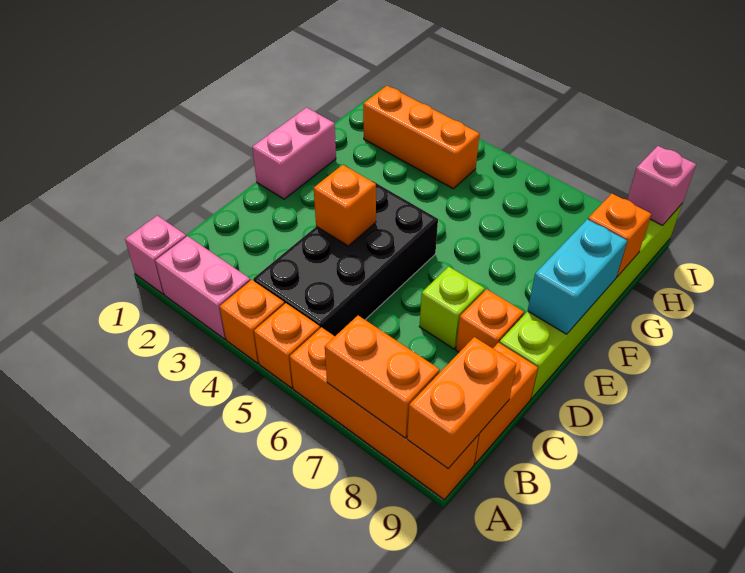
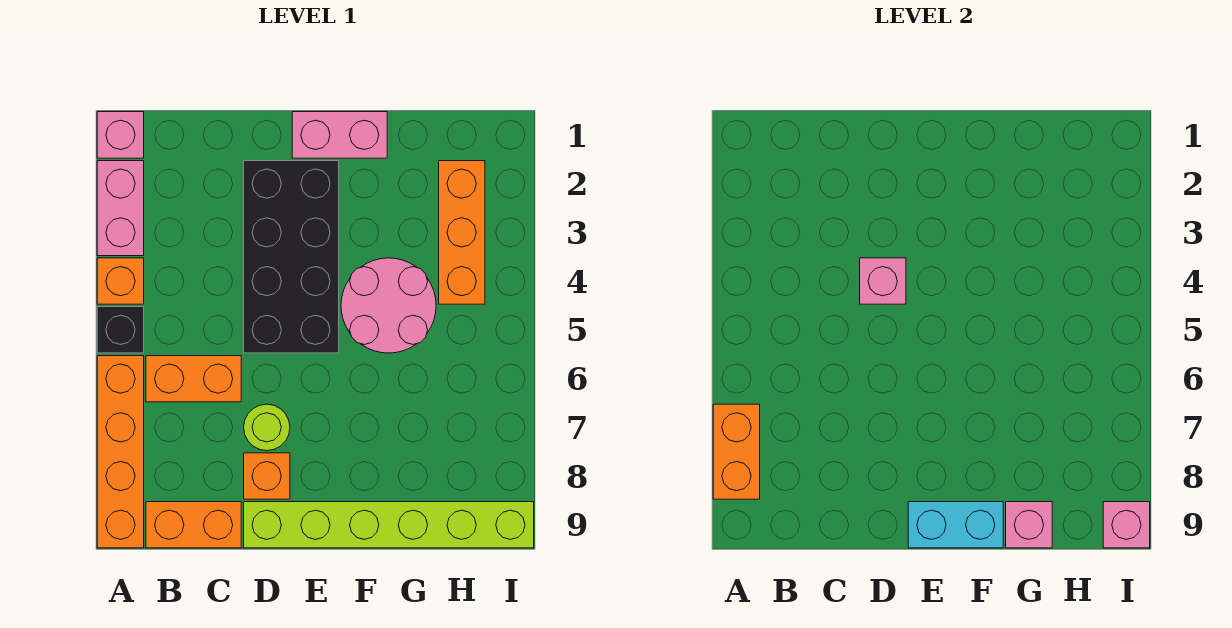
orange brick A5 level 1 -> black brick A5 level 1
orange brick A9:B9 level 2 -> orange brick B6:C6 level 1
black brick B4:E5 level 1 -> black brick D2:E5 level 1
orange brick D4 level 2 -> pink brick D4 level 2
lime brick D7 level 1 -> lime round brick D7 level 1
none -> pink round brick F4:G5 level 1
orange brick G9 level 2 -> pink brick G9 level 2

